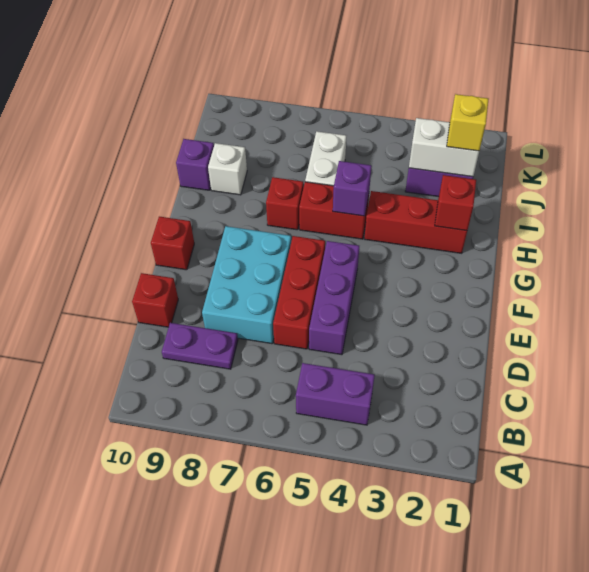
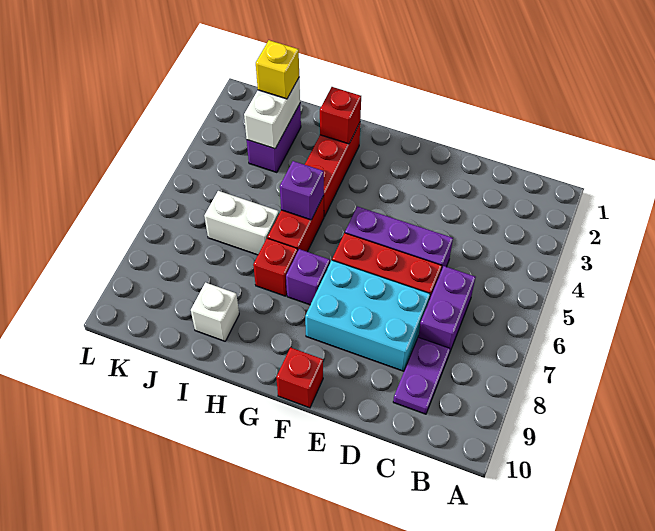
purple brick B4:B5 level 1 -> purple brick C6:C7 level 1
red brick D10 level 1 -> none
purple brick I10 level 1 -> purple brick G7 level 1

